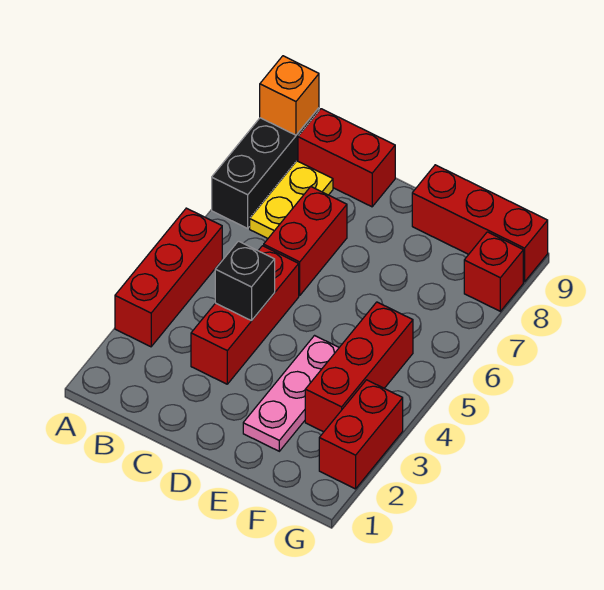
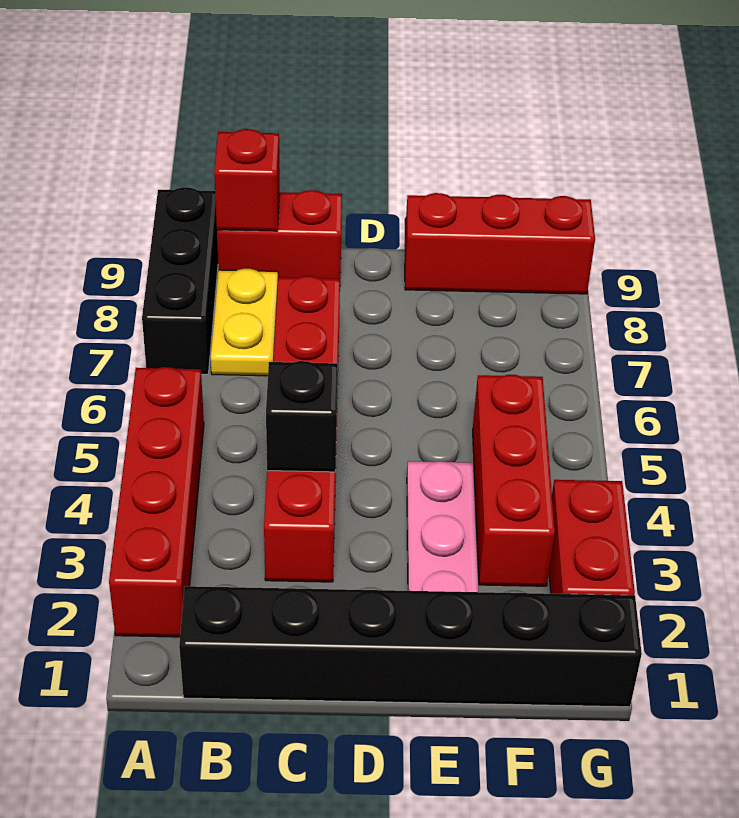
red brick A3:A5 level 1 -> red brick A2:A5 level 1
orange brick A9 level 2 -> none
none -> black brick B1:G1 level 1
red brick G8 level 1 -> red brick B9 level 2

